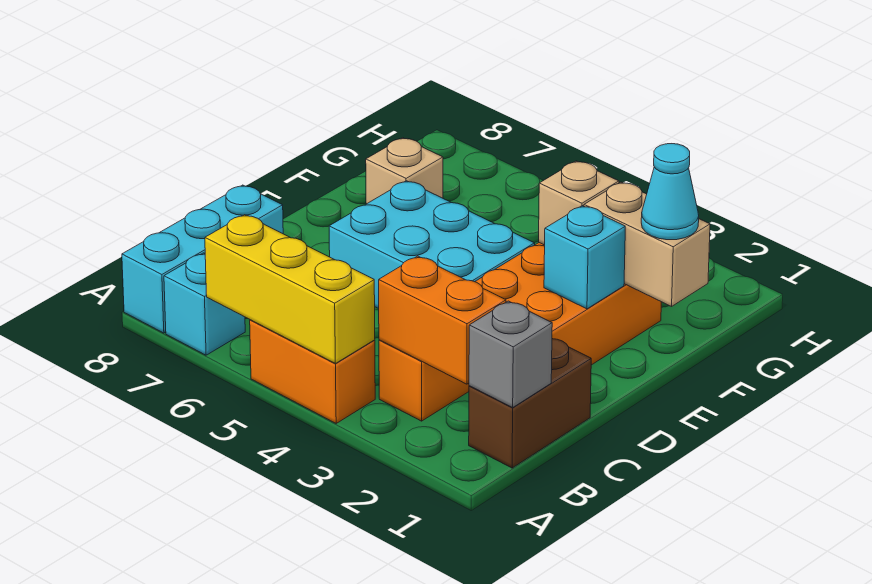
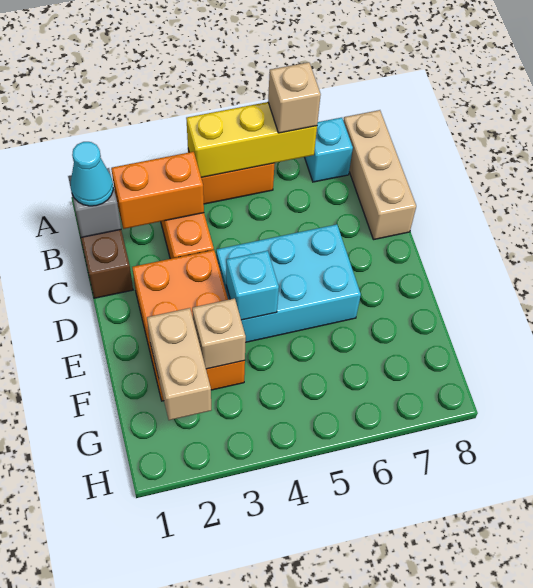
cyan brick A8:C8 level 1 -> tan brick A8:C8 level 1
cyan brick E2 level 2 -> cyan brick E4 level 2
tan brick F1:F2 level 2 -> tan brick F2:G2 level 2
cyan cone F1 level 3 -> cyan cone B1 level 3
tan brick F7 level 1 -> tan brick A6 level 3

